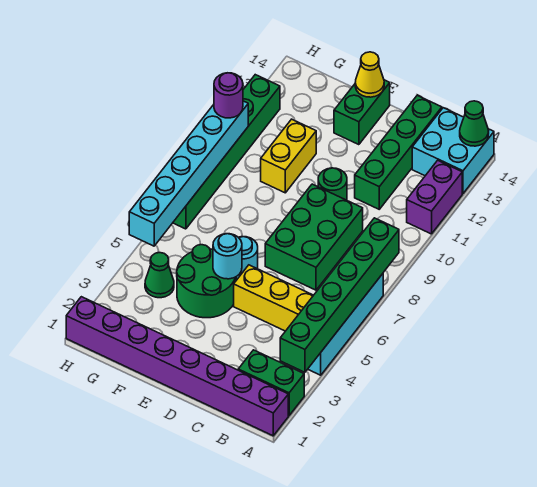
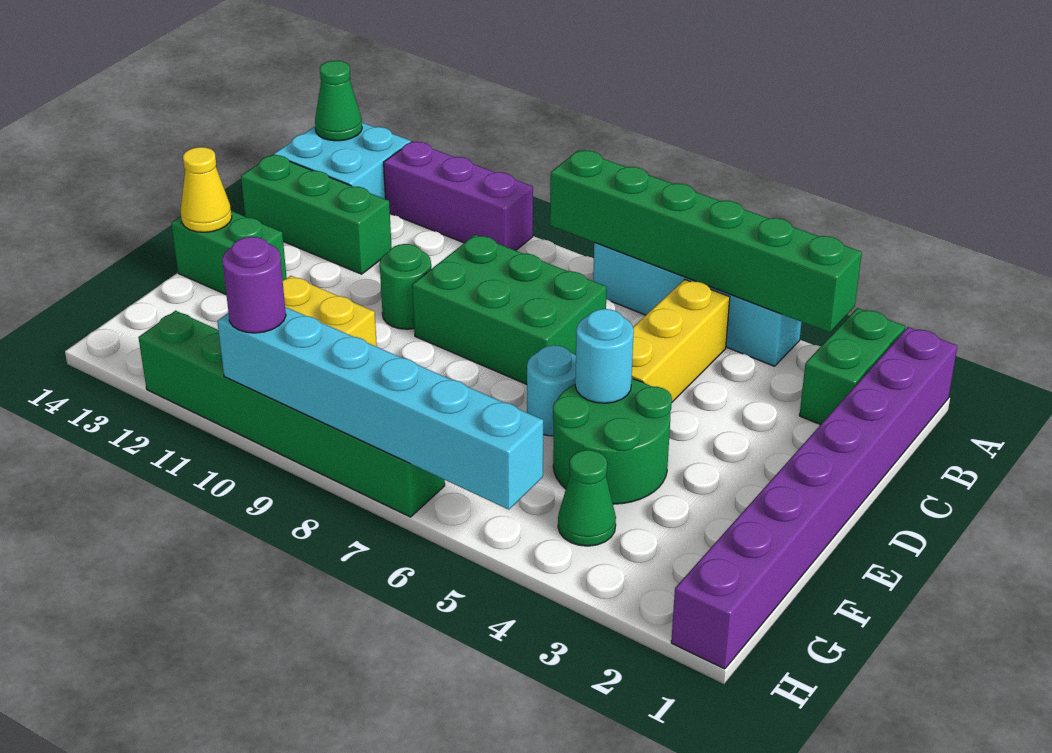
purple brick A11:A12 level 1 -> purple brick A10:A12 level 1
green brick C11:C14 level 1 -> green brick C12:C14 level 1

